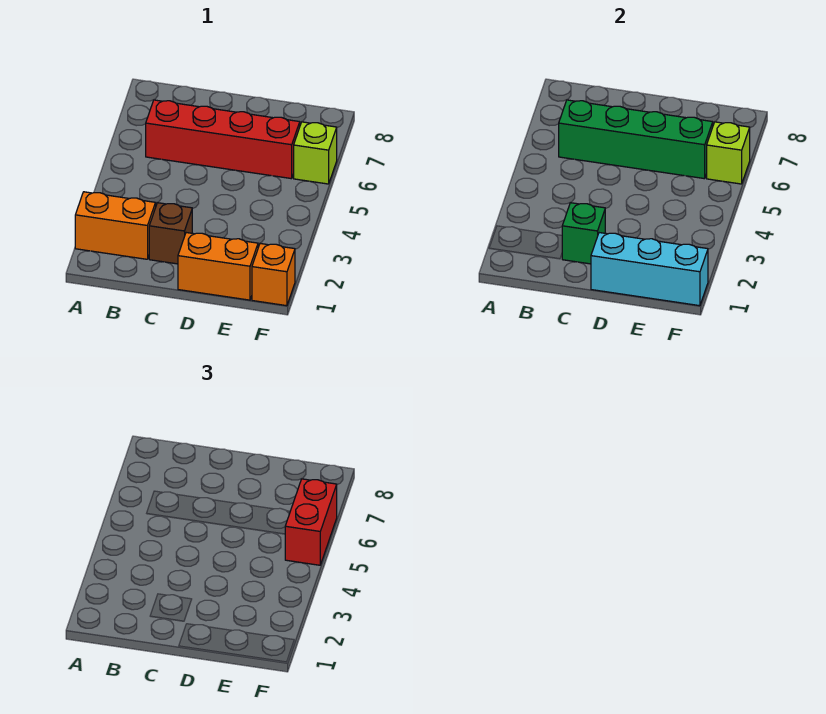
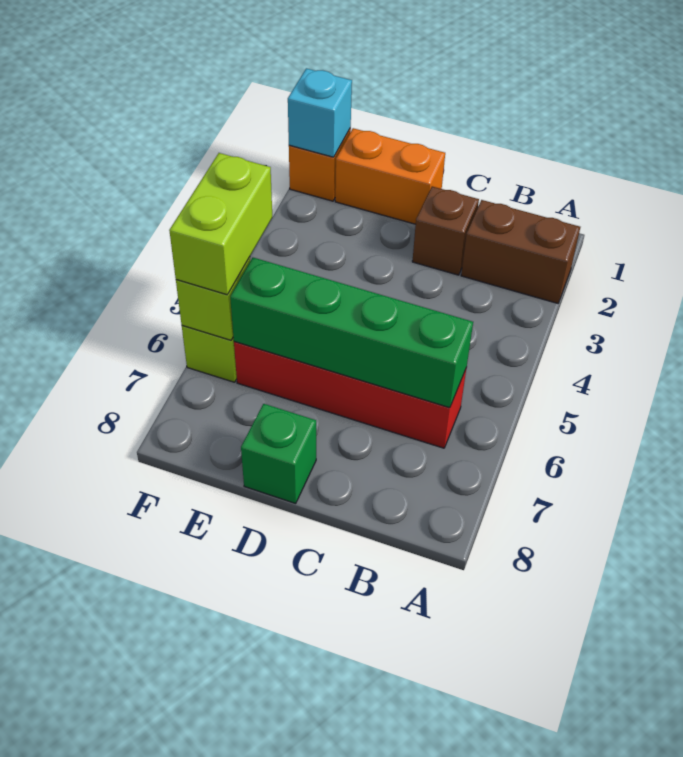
orange brick A2:B2 level 1 -> brown brick A2:B2 level 1
green brick C2 level 2 -> green brick D8 level 1
cyan brick D1:F1 level 2 -> cyan brick F1 level 2
red brick F5:F6 level 3 -> lime brick F5:F6 level 3

